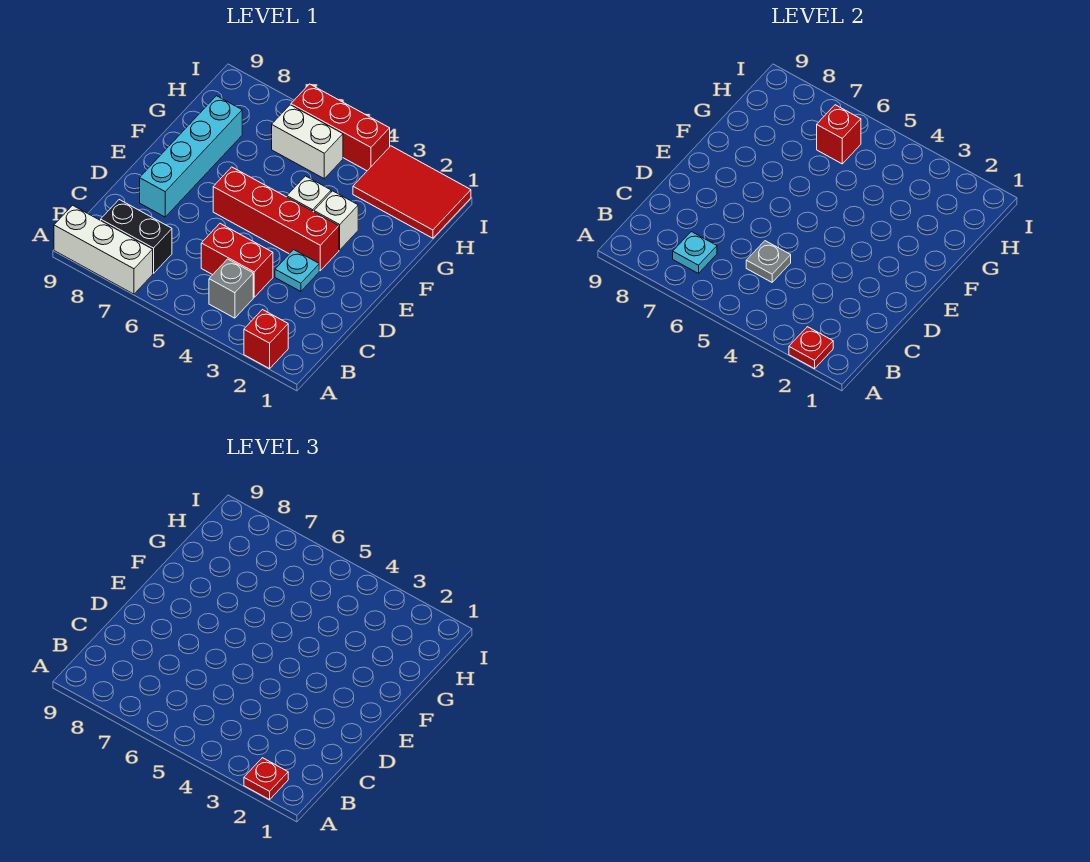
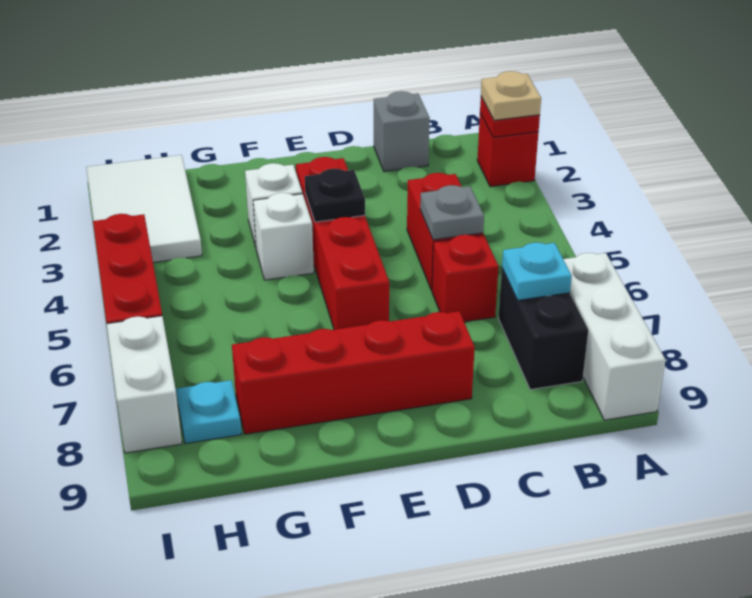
red plate A2 level 3 -> tan plate A2 level 3
grey brick B4 level 1 -> grey brick C1 level 1
cyan plate D3 level 1 -> cyan plate H8 level 1
cyan brick D8:G8 level 1 -> red brick D8:G8 level 1
none -> black plate E4 level 2
red tile H1:I3 level 1 -> white tile H1:I3 level 1
white brick H5:H6 level 1 -> white brick I7:I8 level 1
red brick H6 level 2 -> red brick C6 level 1

